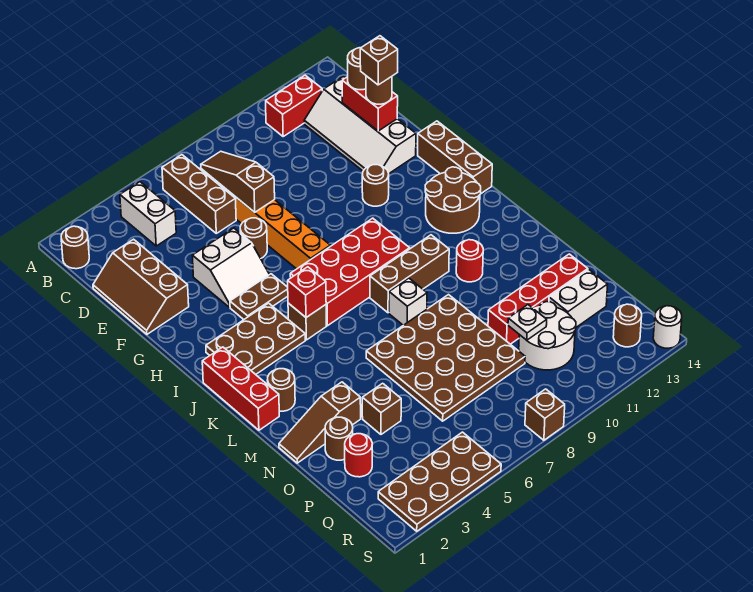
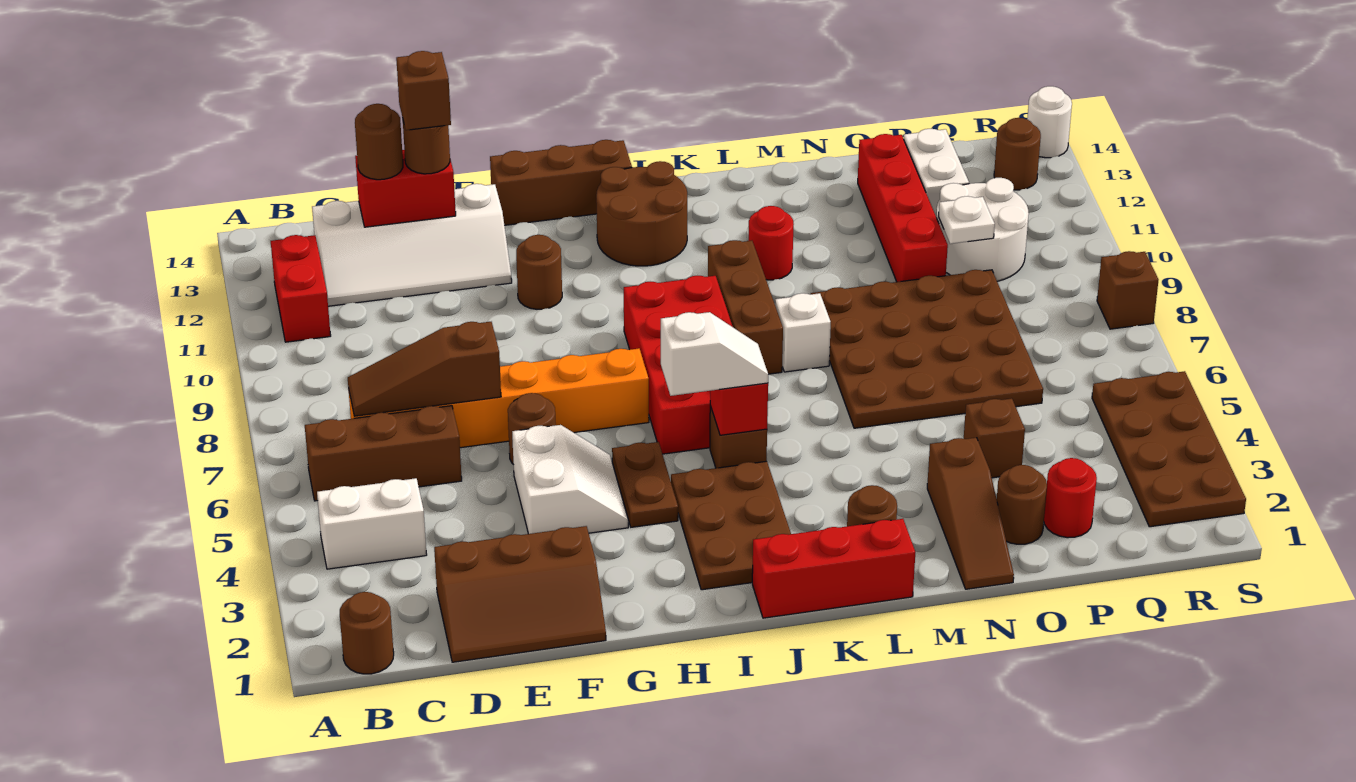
none -> white slope I5:J5 level 3 top I

